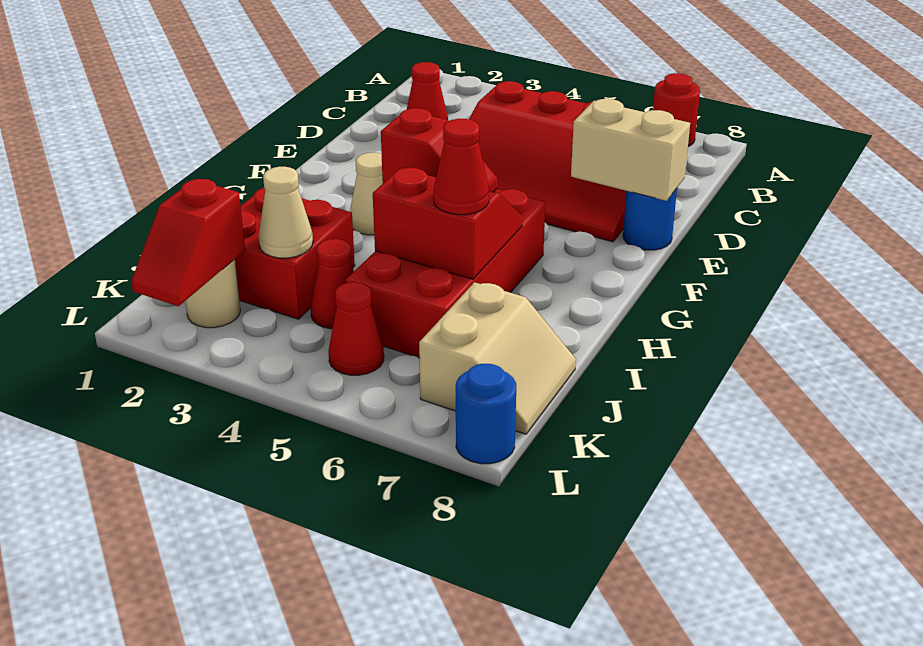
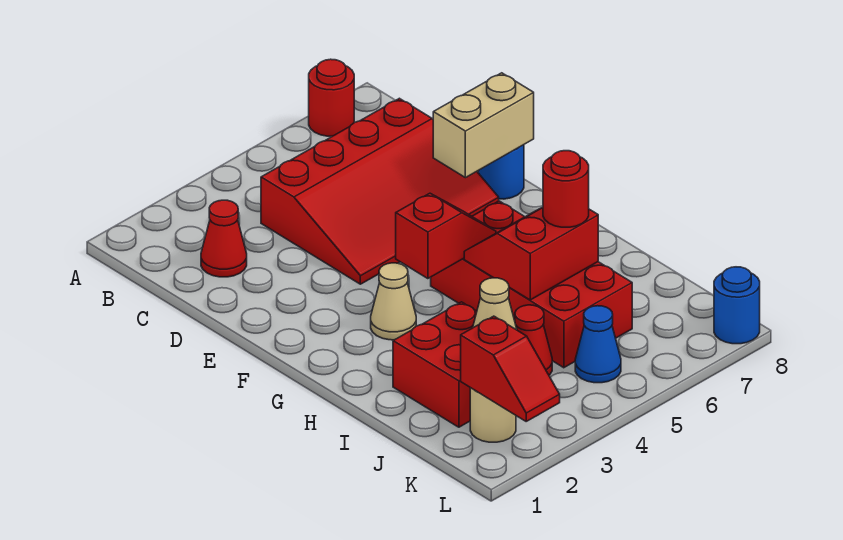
red cone I6 level 3 -> red round brick I6 level 3
tan slope J7:K8 level 1 top 7 -> none
red cone K5 level 1 -> blue cone K5 level 1

